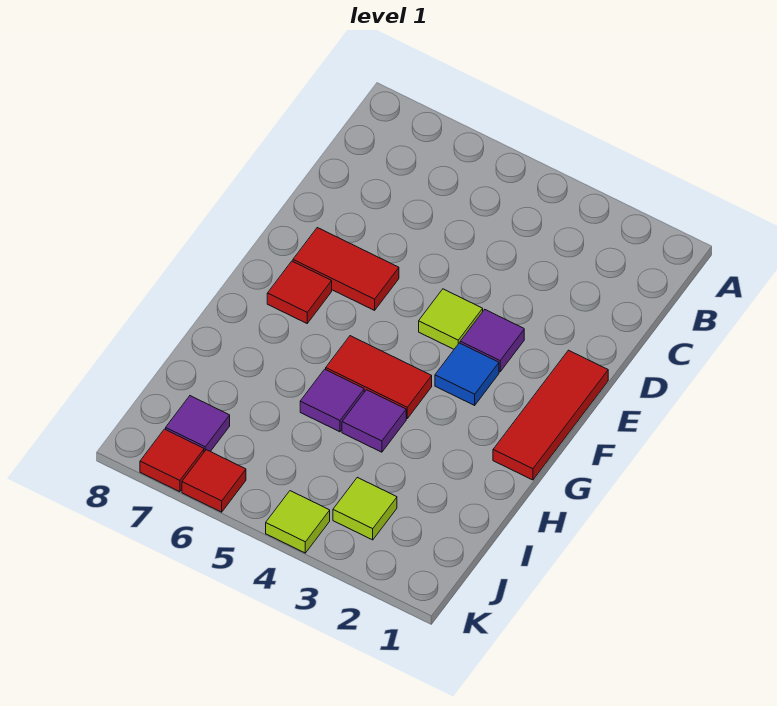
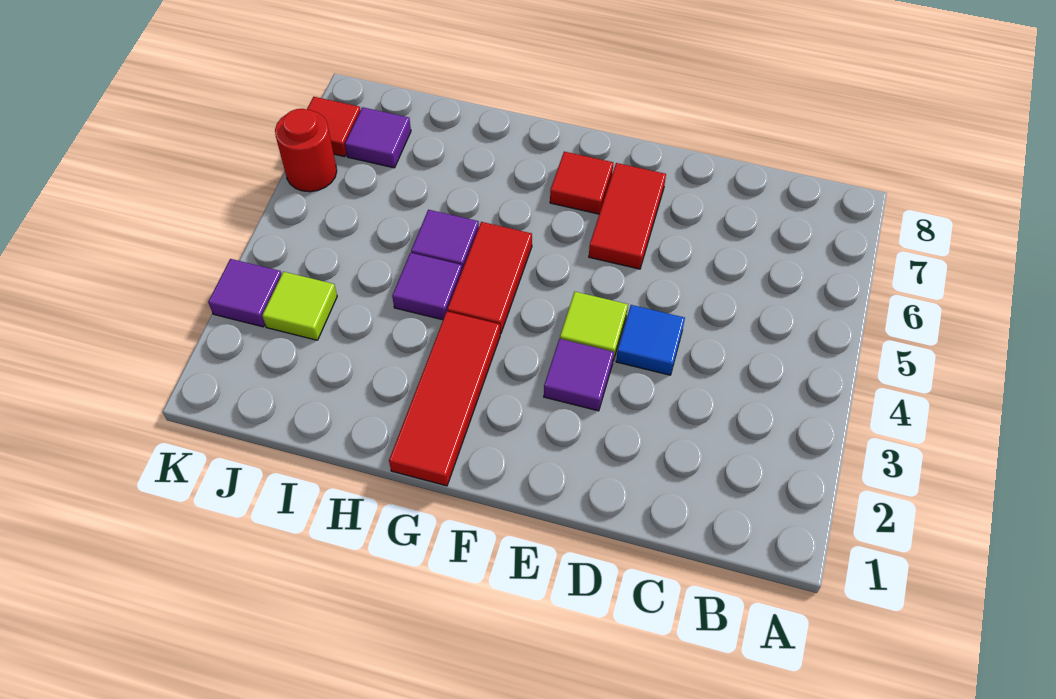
red tile E1:G1 level 1 -> red tile G1:G3 level 1
blue tile F3 level 1 -> blue tile D4 level 1
none -> purple tile K3 level 1
lime tile K4 level 1 -> none
red tile K6 level 1 -> red round brick K6 level 1

